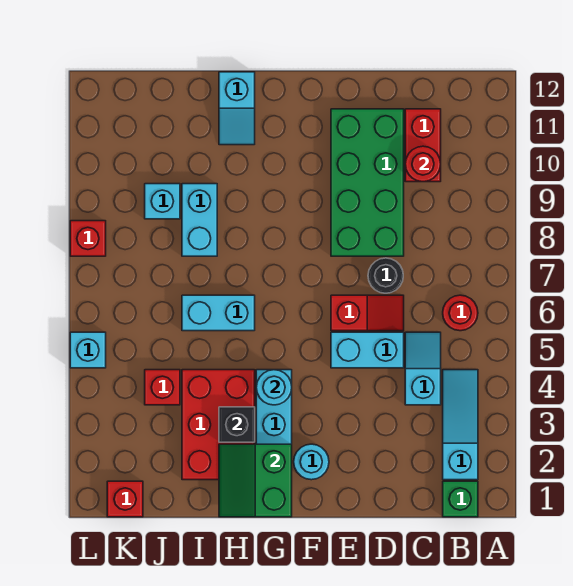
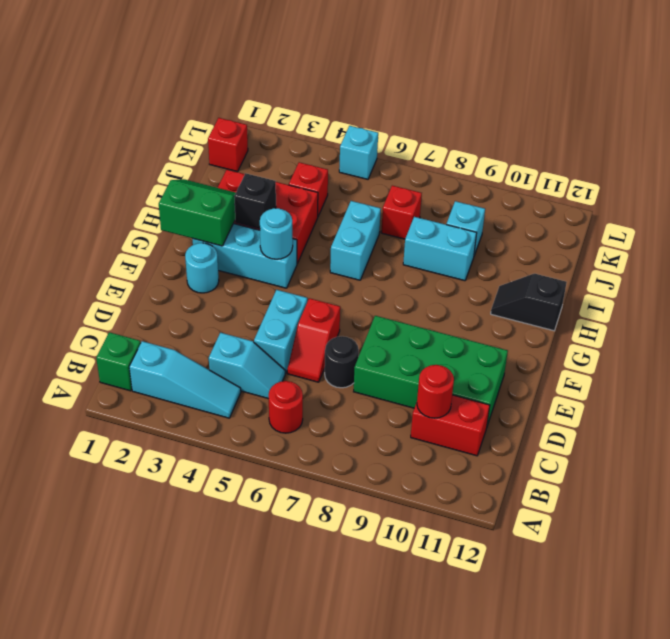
cyan slope H11:H12 level 1 top 12 -> black slope H11:H12 level 1 top 12
red brick L8 level 1 -> red brick J7 level 1

